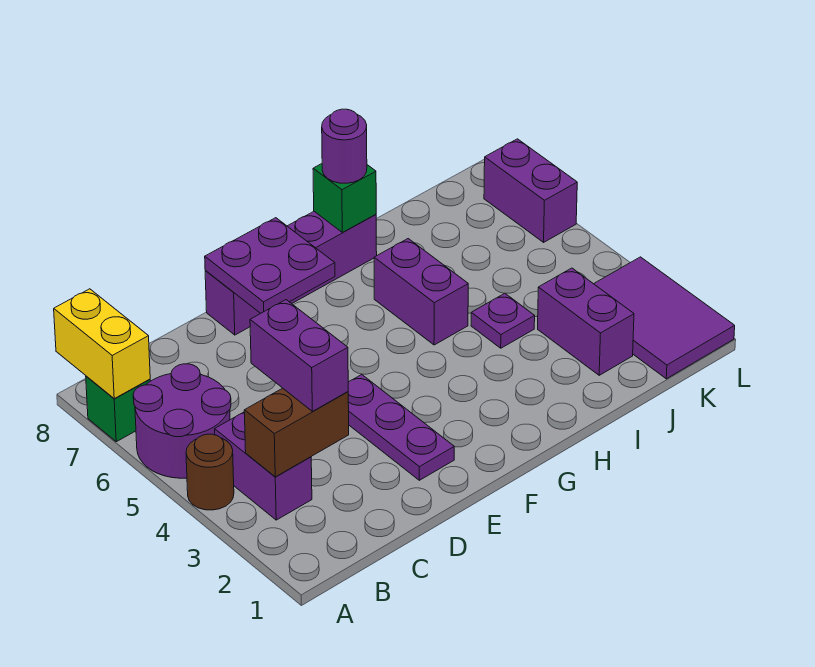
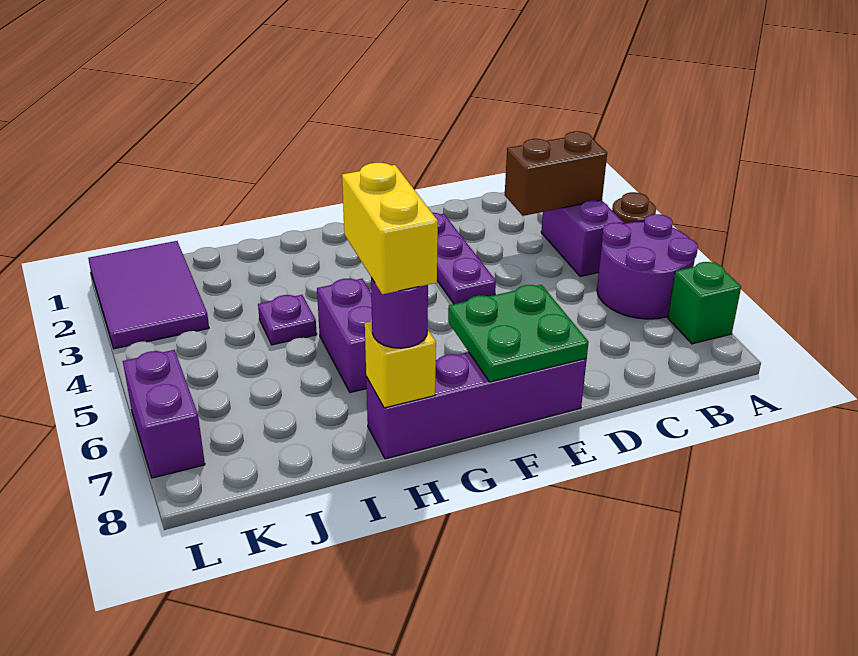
yellow brick A7:A8 level 2 -> yellow brick H7:H8 level 4
purple brick C3:C4 level 3 -> none
purple plate E7:F8 level 2 -> green plate E7:F8 level 2
green brick H8 level 2 -> yellow brick H8 level 2
purple brick J2:J3 level 1 -> none

